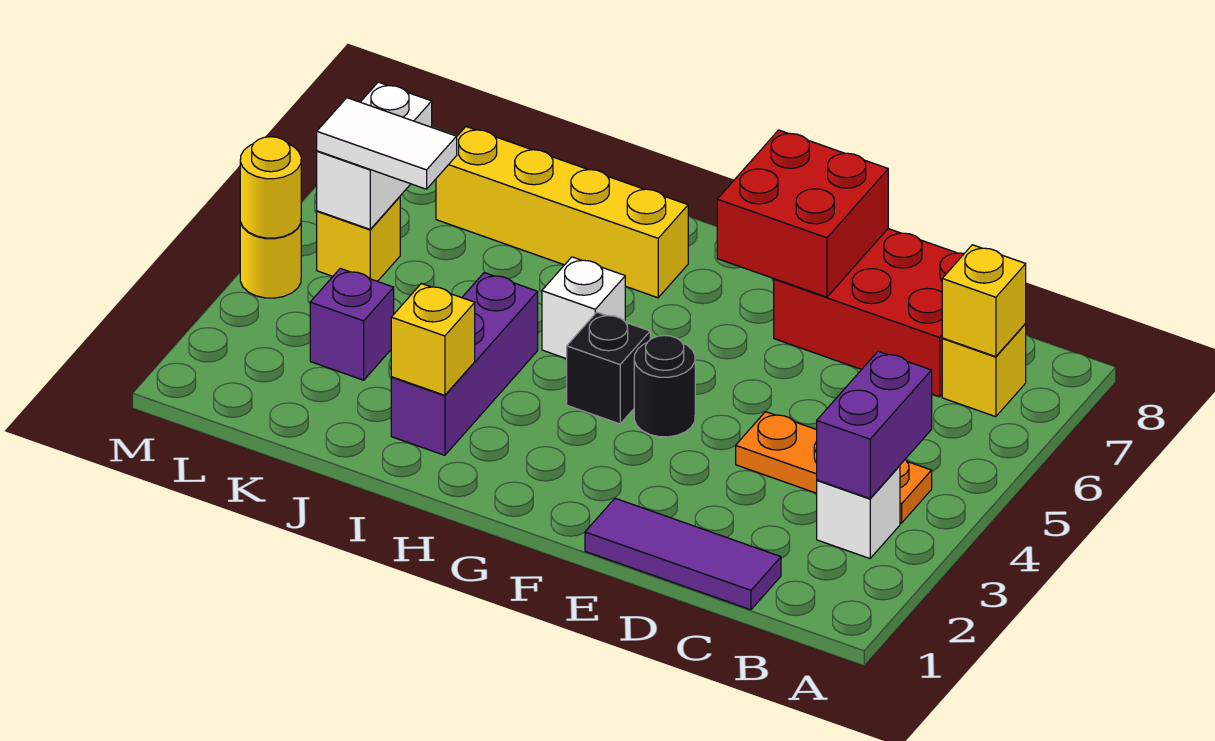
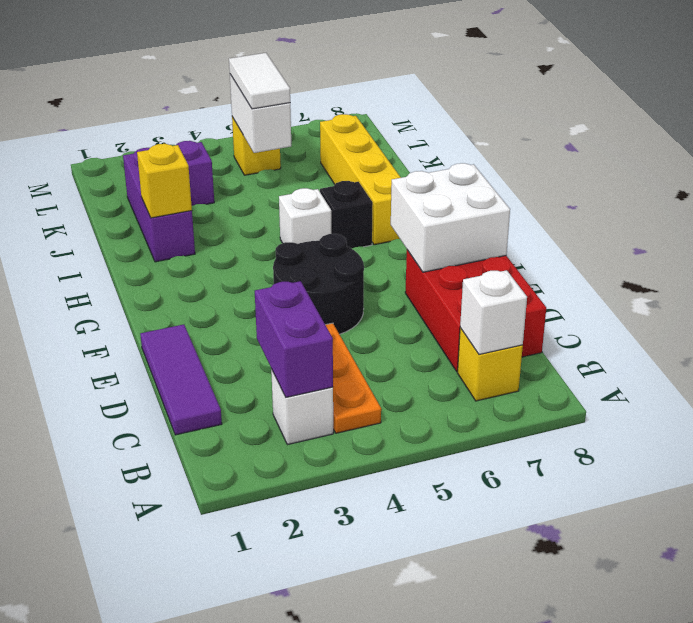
purple brick B3:B4 level 2 -> purple brick B3:C3 level 2
yellow brick B7 level 2 -> white brick B7 level 2
red brick E7:F8 level 2 -> white brick E7:F8 level 2
black round brick F4 level 1 -> black round brick E4:F5 level 1
black brick G4 level 1 -> black brick H6 level 1
purple brick I2:I4 level 1 -> purple brick I2:K2 level 1
white brick L5:L6 level 2 -> white brick K5:L5 level 2
yellow round brick M4 level 1 -> none
yellow round brick M4 level 2 -> none

